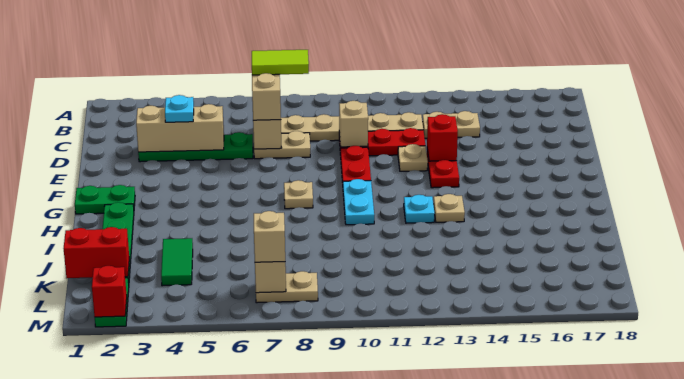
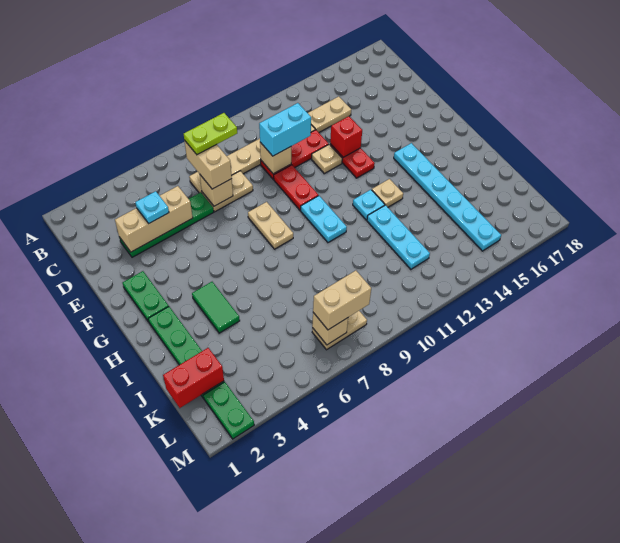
lime tile C7:C8 level 4 -> lime plate C7:C8 level 4
none -> cyan brick D10:D11 level 3
green plate G1:G2 level 1 -> green plate F2:G2 level 1
tan plate G8 level 1 -> tan plate F8:G8 level 1
none -> cyan plate G15:L15 level 1
none -> cyan plate I12:K12 level 1
green tile J4:K4 level 1 -> green tile H4:I4 level 1
tan brick L7 level 3 -> tan brick L7:L8 level 3
red brick M2 level 2 -> none

